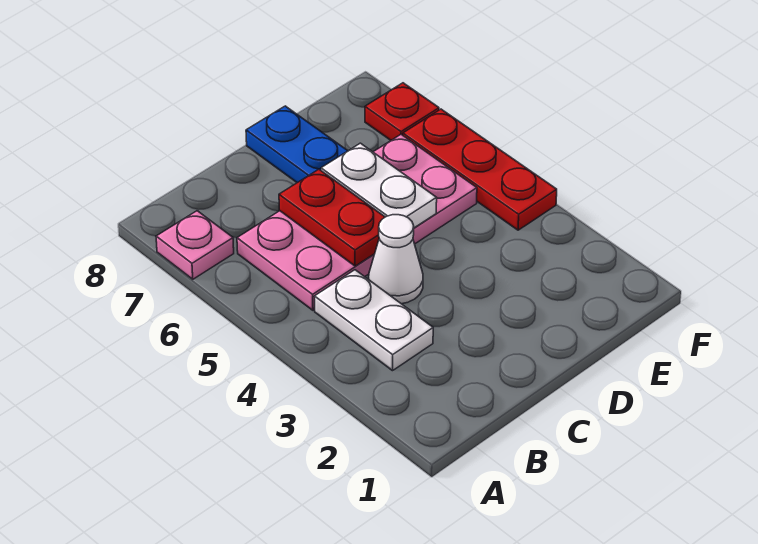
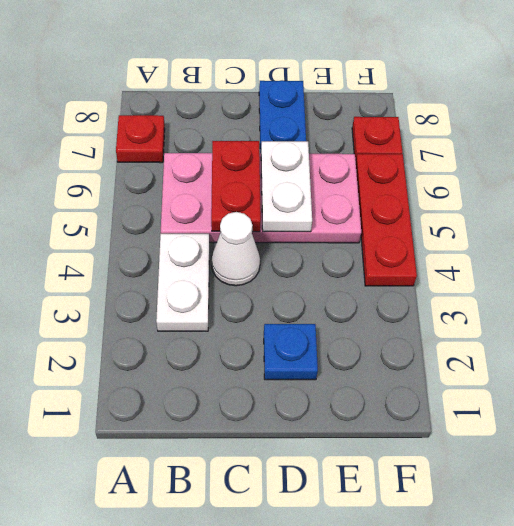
pink plate A7 level 1 -> red plate A7 level 1
none -> blue plate D2 level 1

